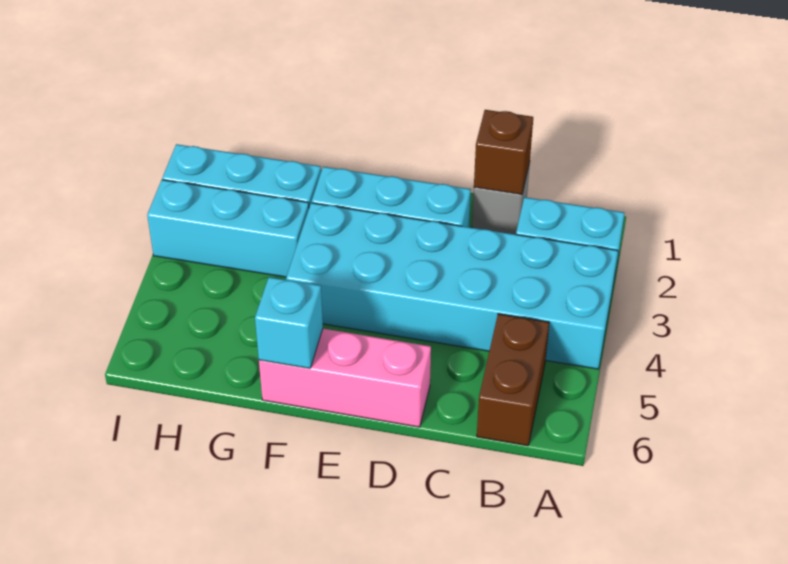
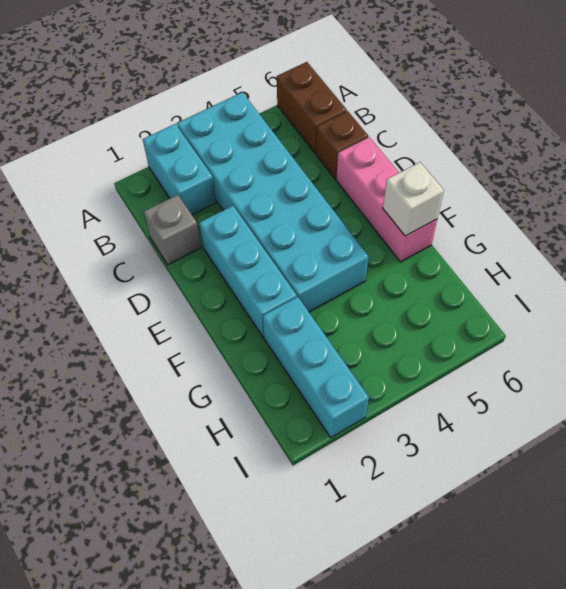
brown brick B5:B6 level 1 -> brown brick A6:B6 level 1
brown brick C1 level 2 -> brown brick C6 level 1
cyan brick F6 level 2 -> white brick F6 level 2
cyan brick G3:I3 level 1 -> none

